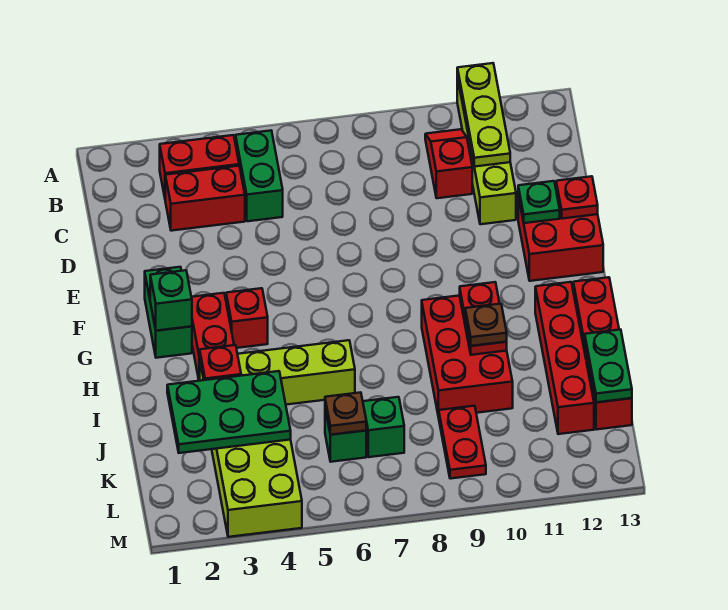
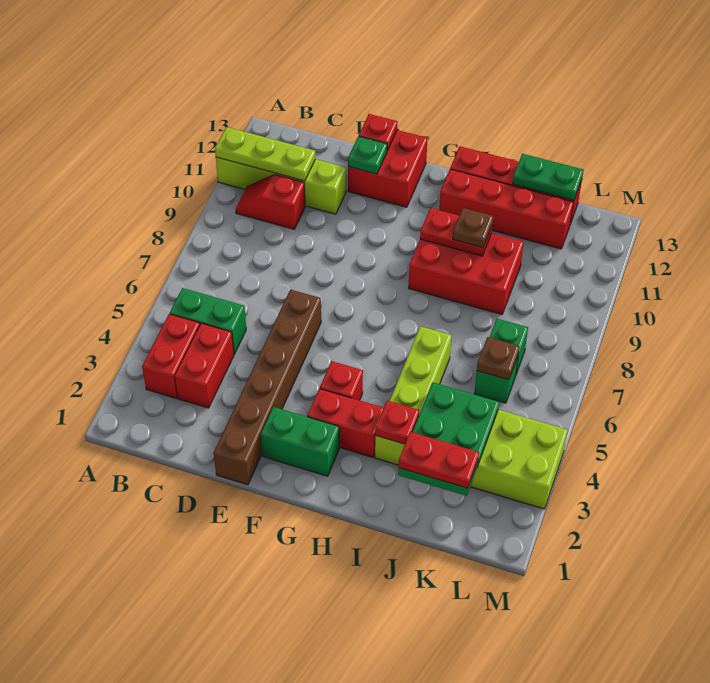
none -> brown brick E1:E6 level 1
green brick G2 level 2 -> none
red plate K9:L9 level 1 -> red plate J2:K2 level 3

